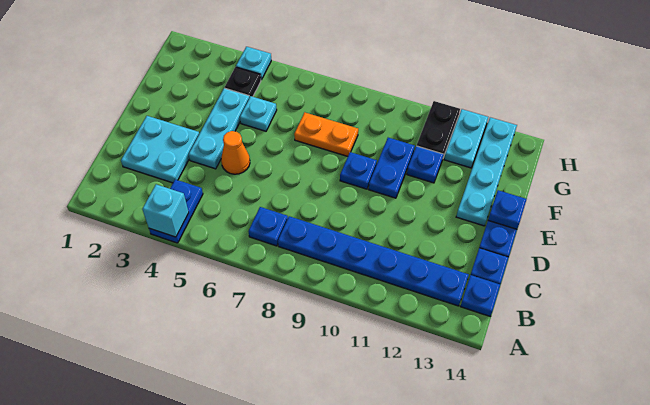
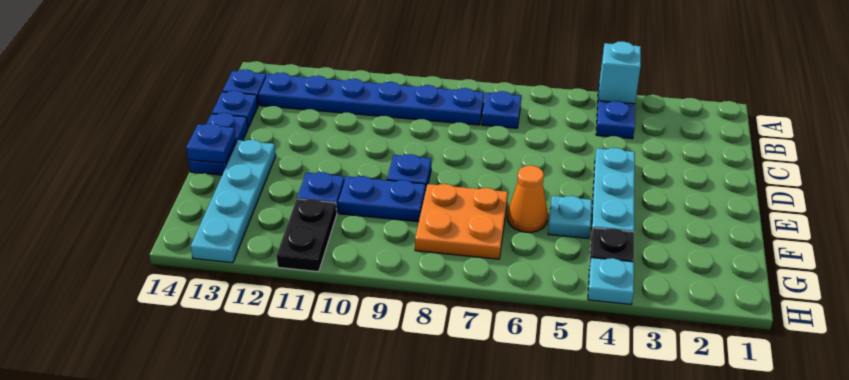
cyan plate C2:D3 level 1 -> none
orange cone D5 level 1 -> orange cone F6 level 1
blue plate E10:F10 level 1 -> blue plate F9:F10 level 1
orange plate F7:F8 level 1 -> orange plate F7:G8 level 1
cyan plate G12:H12 level 1 -> none

